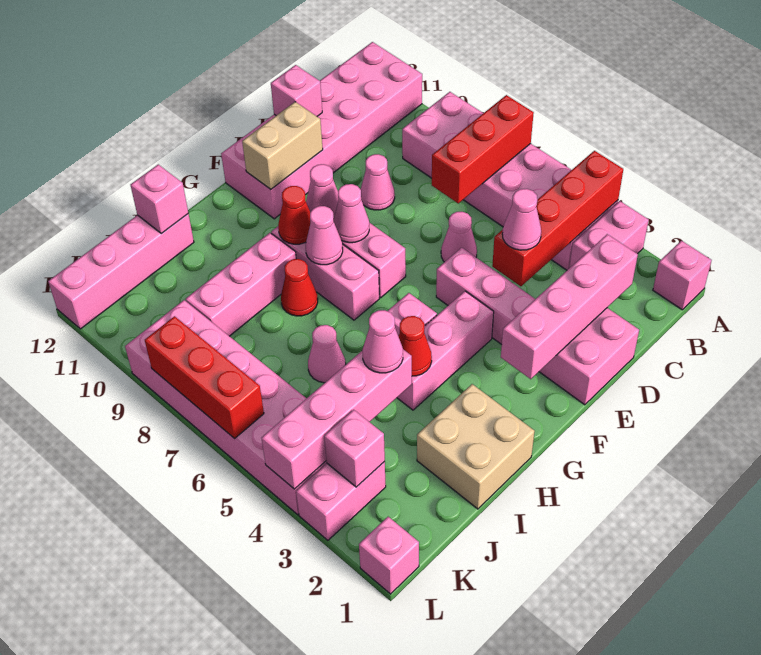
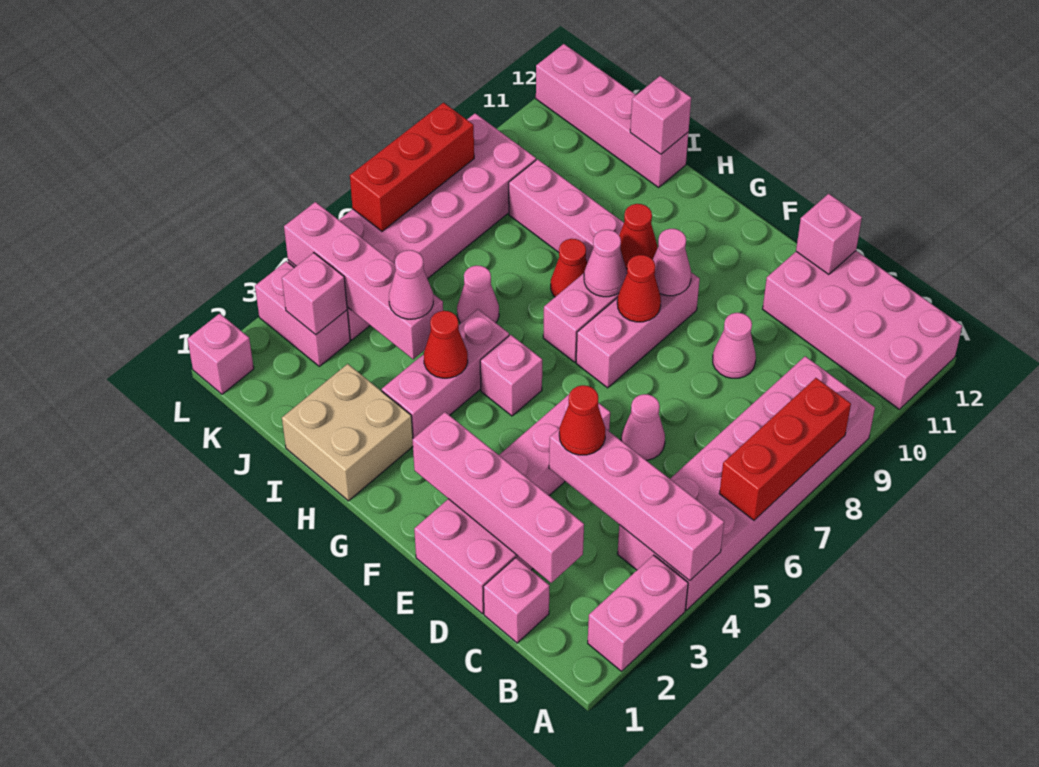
pink brick A1 level 1 -> pink brick C1 level 1
pink brick A3:B3 level 1 -> pink brick A2:A3 level 1
red brick A4:D4 level 2 -> pink brick A4:D4 level 2
red brick A7:C7 level 2 -> red brick A6:A8 level 2
pink brick A11:F12 level 1 -> pink brick A11:D12 level 1
pink cone D4 level 3 -> red cone D4 level 3
tan brick E11:F11 level 2 -> none
pink brick F4:H4 level 1 -> pink brick H3:H5 level 1
pink cone F8 level 2 -> red cone F8 level 2

